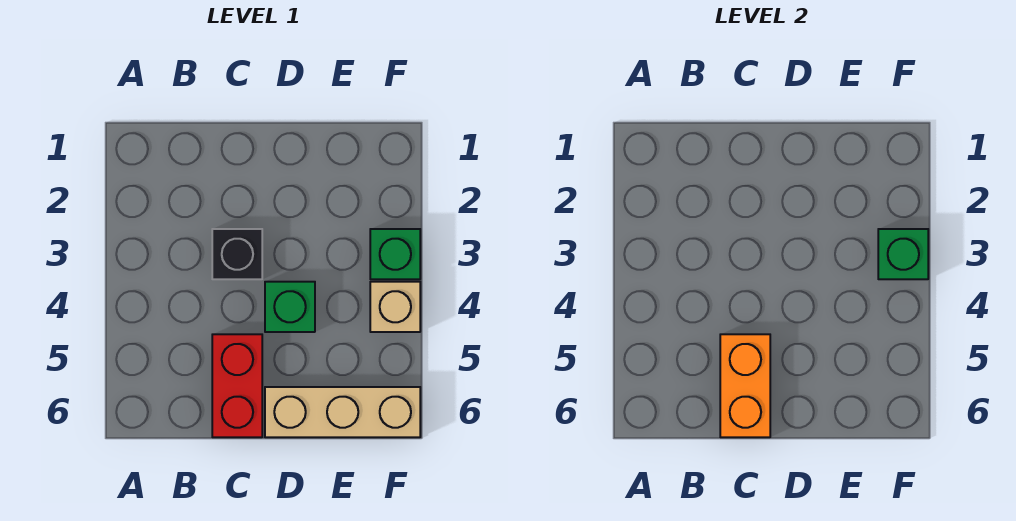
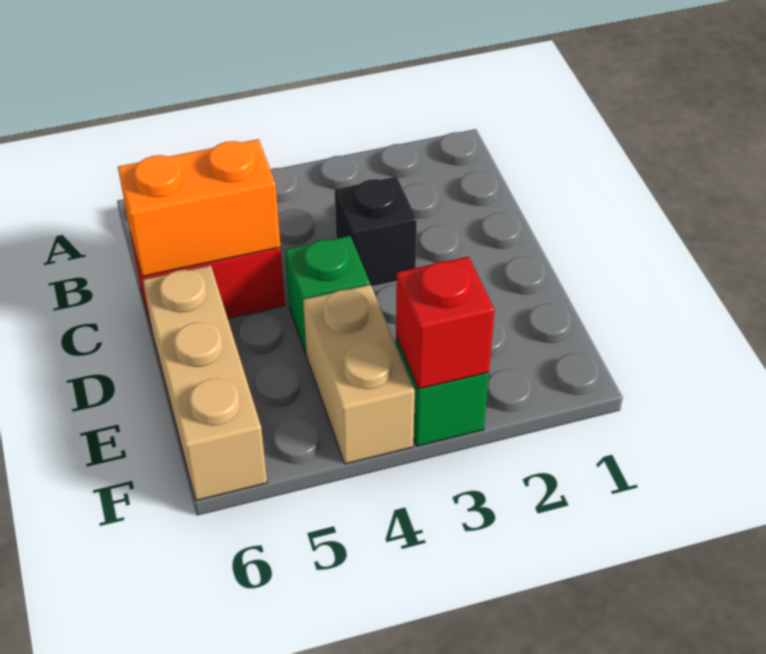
green brick F3 level 2 -> red brick F3 level 2
tan brick F4 level 1 -> tan brick E4:F4 level 1

